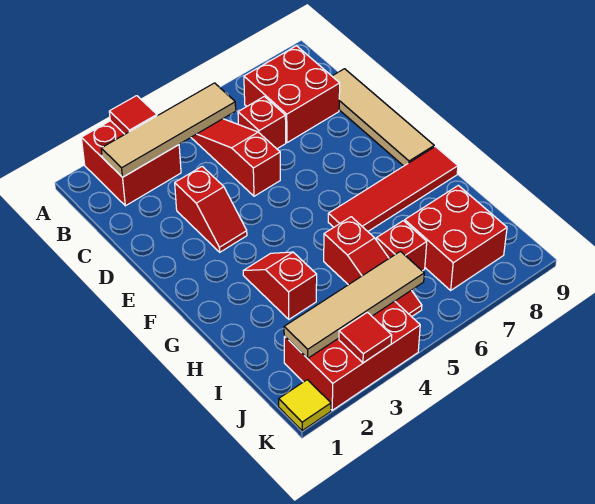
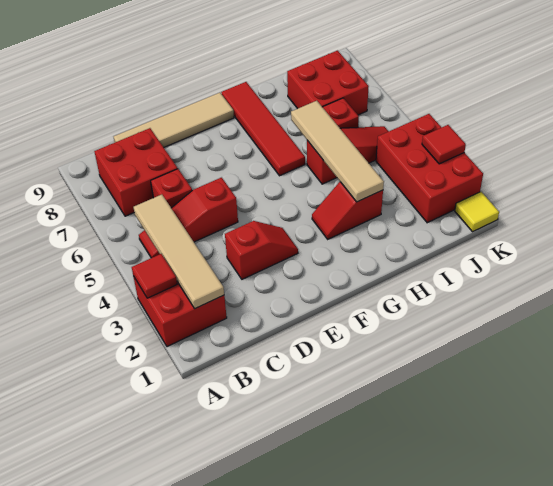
tan tile J2:J5 level 2 -> tan tile H3:H6 level 2

